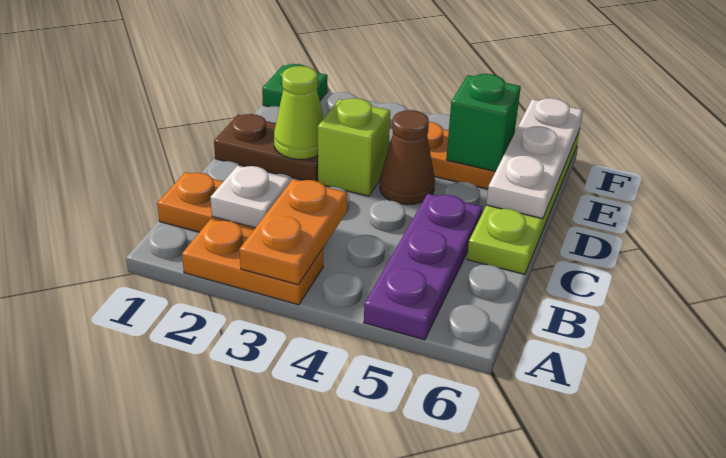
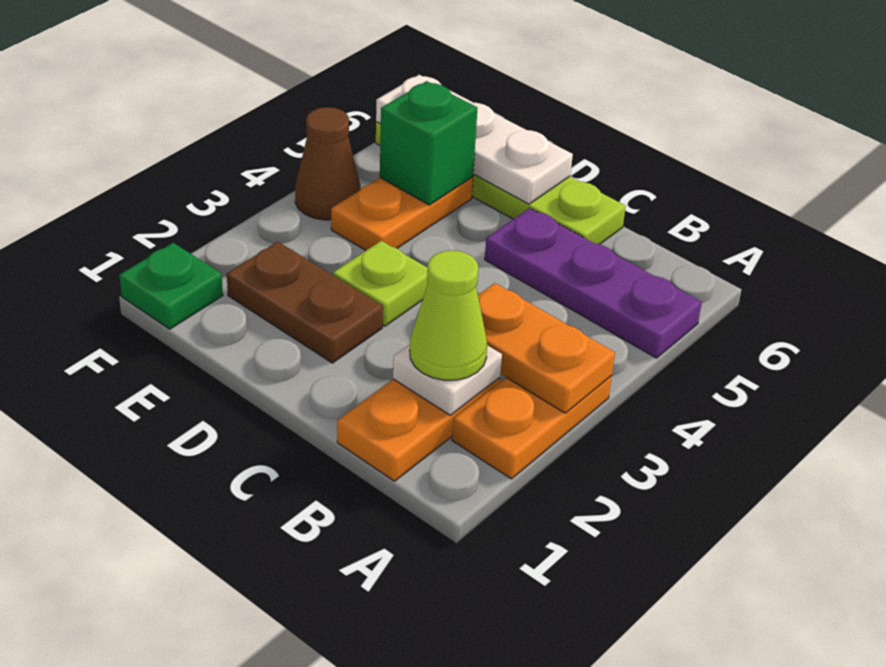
brown plate D1:D2 level 1 -> brown plate D2:E2 level 1
lime cone D2 level 2 -> lime cone B2 level 3
lime brick D3 level 1 -> lime plate D3 level 1
brown cone D4 level 1 -> brown cone F4 level 1

